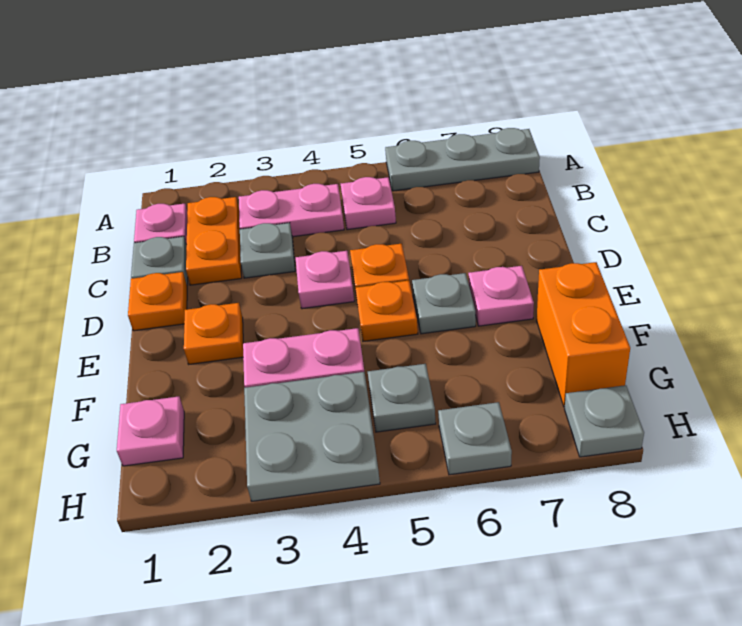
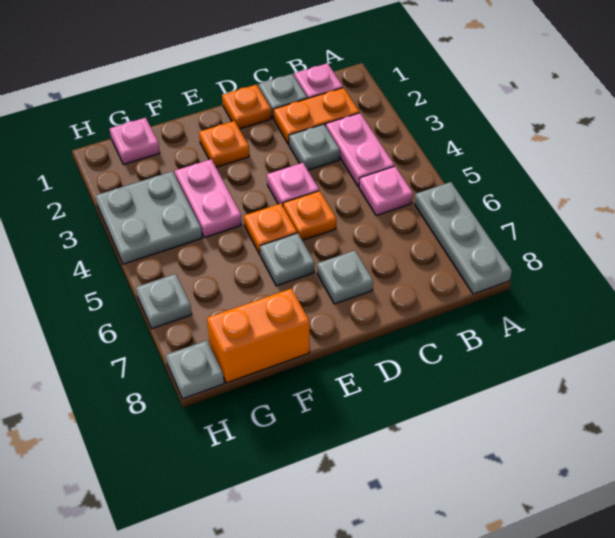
pink plate E7 level 1 -> none
grey plate G5 level 1 -> grey plate D7 level 1

